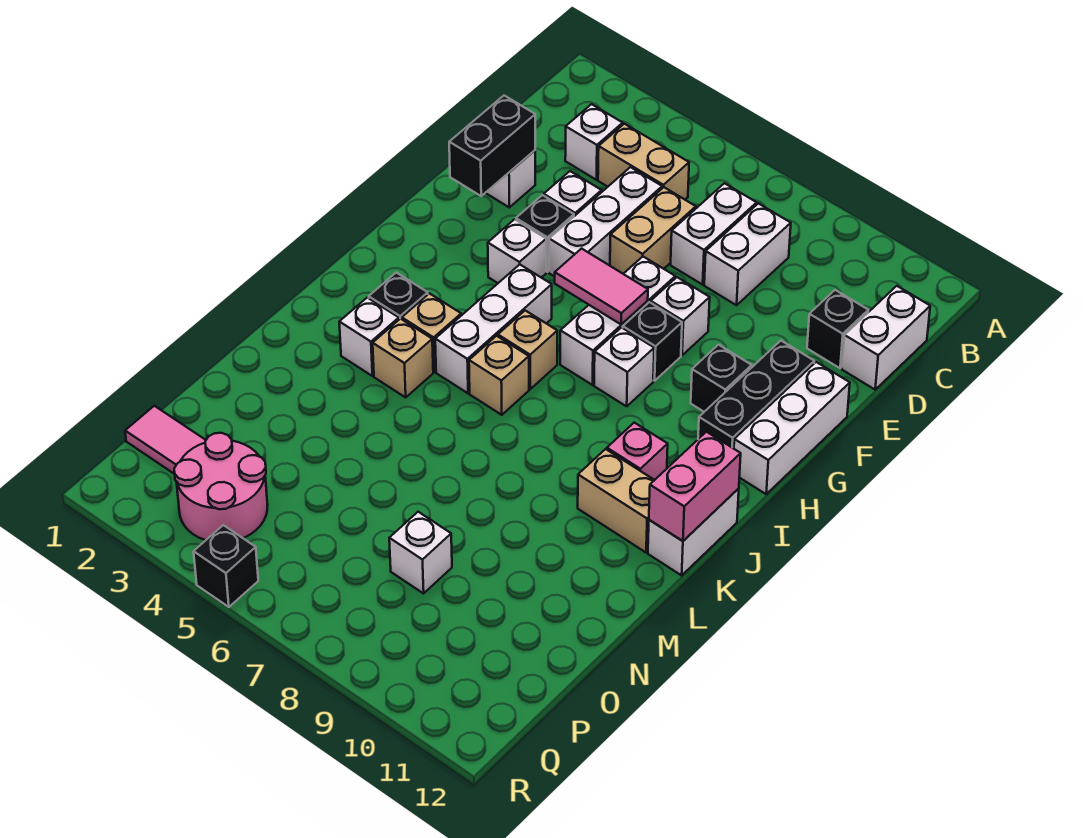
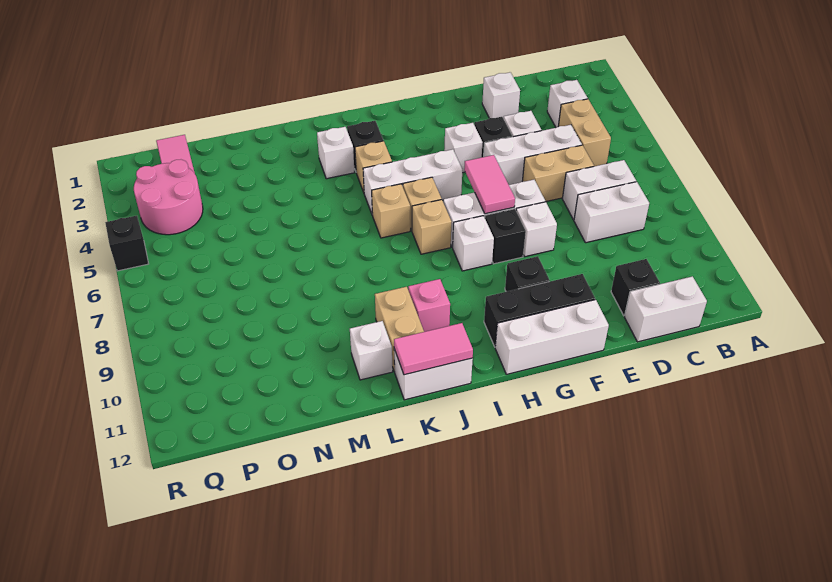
black brick E2:F2 level 2 -> none
pink brick J12:K12 level 2 -> pink tile J12:K12 level 2
tan brick K4 level 1 -> tan brick I7 level 1
white brick O8 level 1 -> white brick L11 level 1

